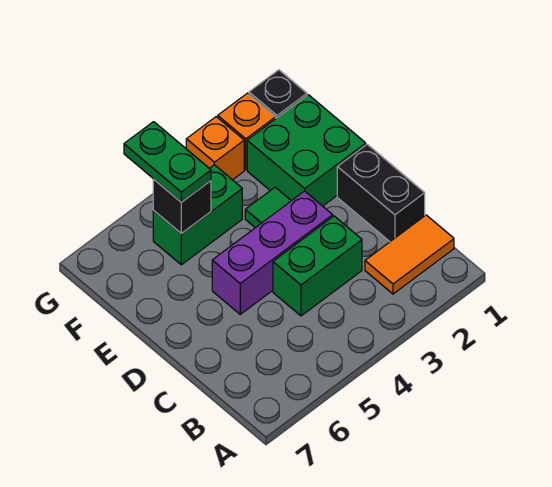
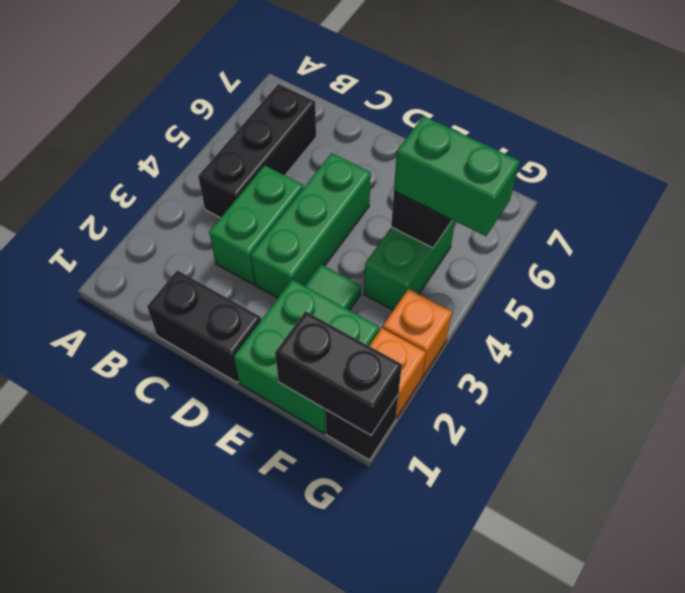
orange tile B1:B2 level 1 -> none
none -> black brick B4:B6 level 1
purple brick D3:D5 level 1 -> green brick D3:D5 level 1
none -> black brick F1:G1 level 2
green plate F5:G5 level 3 -> green brick F5:G5 level 3

